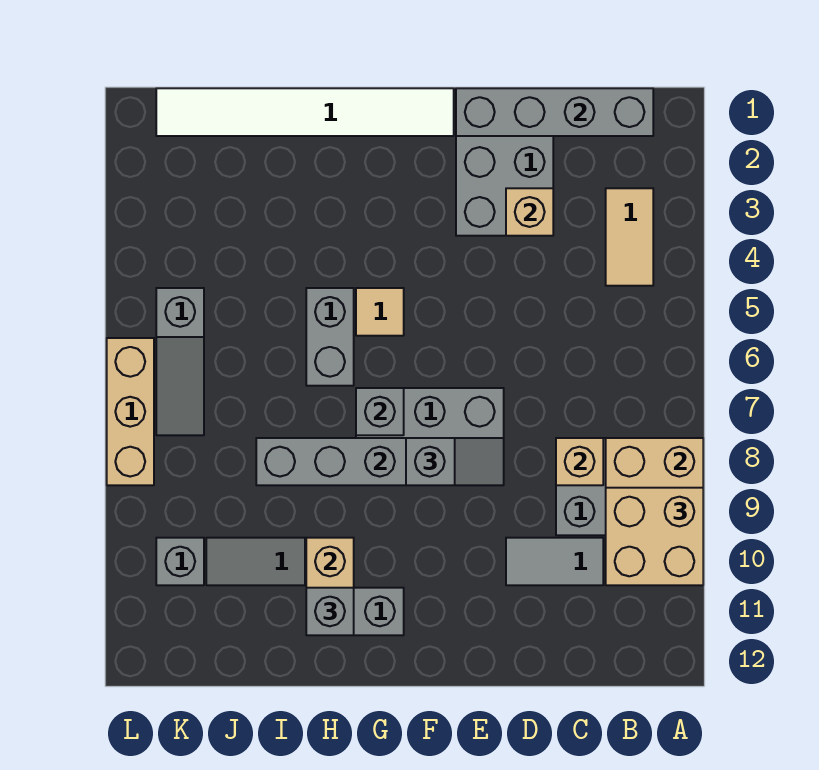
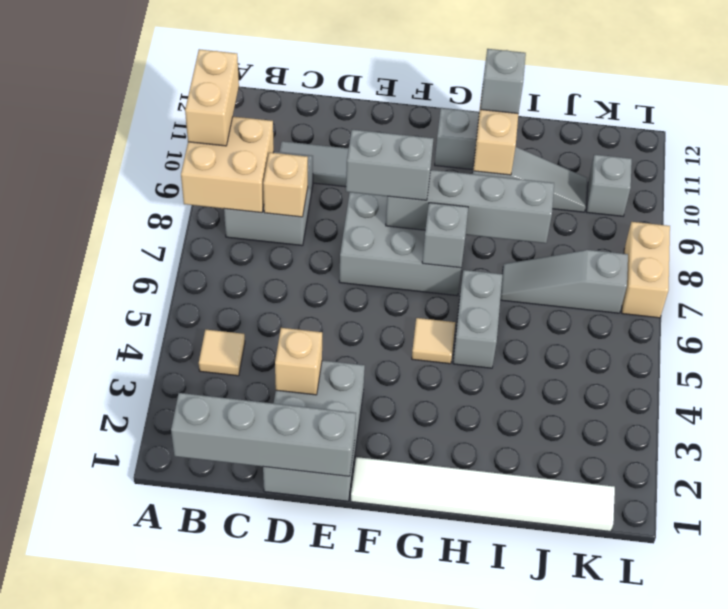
tan brick A9:B10 level 3 -> tan brick A9:A10 level 3
tan tile B3:B4 level 1 -> tan tile B4 level 1
grey slope E8:F8 level 3 top F -> grey brick E8:F8 level 3
grey slope K5:K7 level 1 top 5 -> grey slope I7:K7 level 1 top K
tan brick L6:L8 level 1 -> tan brick L7:L8 level 1

